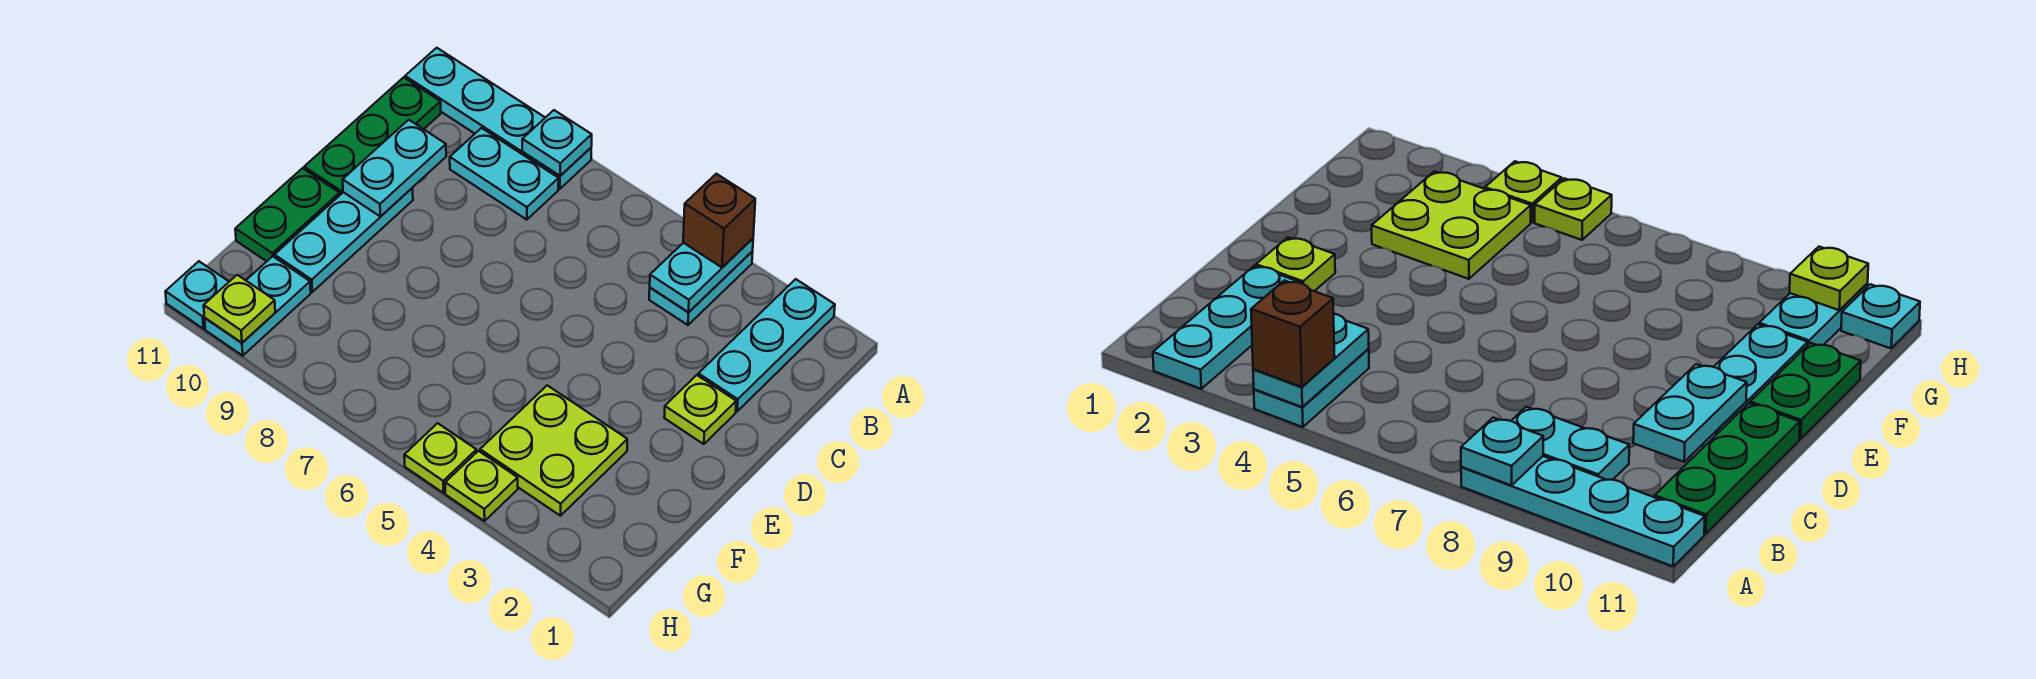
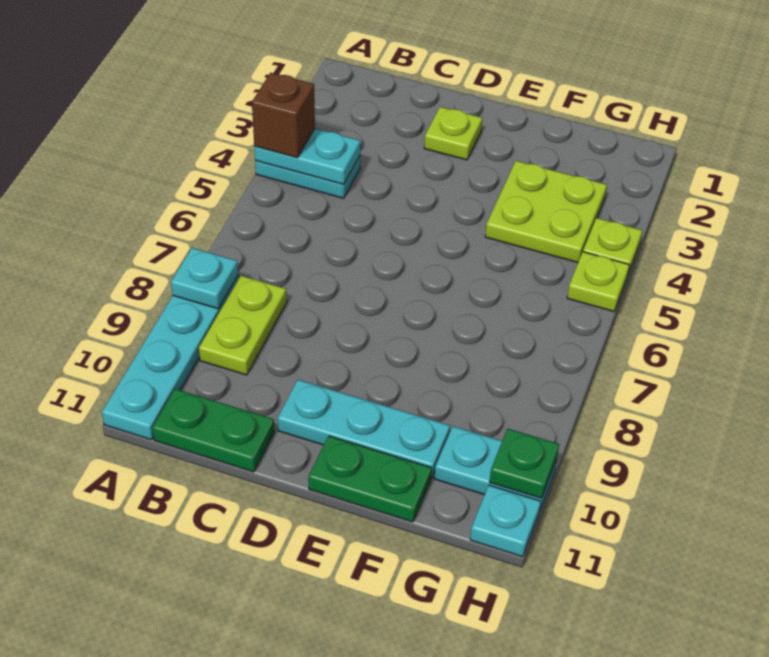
cyan plate A2:C2 level 1 -> none
cyan plate B8:B9 level 1 -> lime plate B8:B9 level 1
green plate B11:D11 level 1 -> green plate B11:C11 level 1
cyan plate C10:D10 level 2 -> none
lime plate H10 level 2 -> green plate H10 level 2

